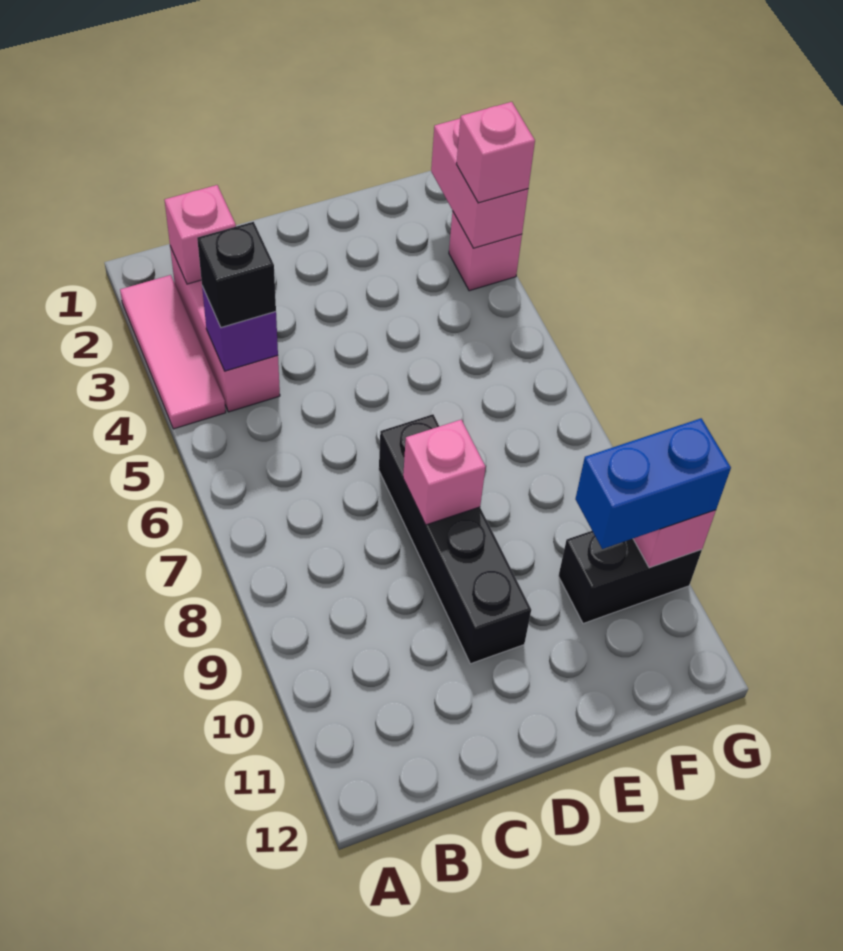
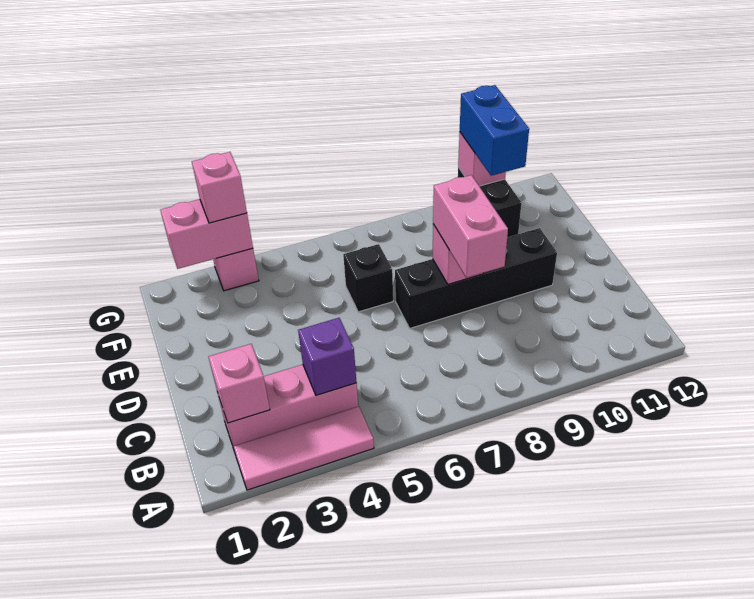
black brick B4 level 3 -> black brick E6 level 1
none -> pink brick C8:D8 level 3

